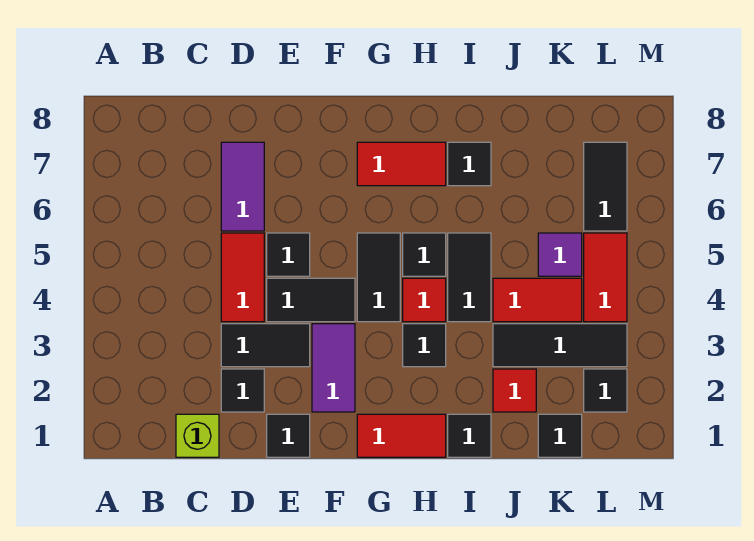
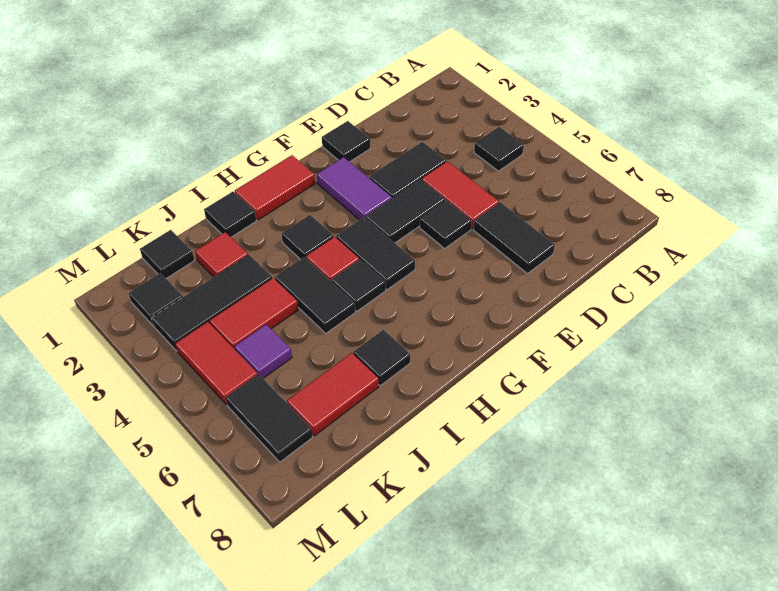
lime brick C1 level 1 -> none
black tile D2 level 1 -> black tile B4 level 1
purple tile D6:D7 level 1 -> black tile D6:D7 level 1
red tile G7:H7 level 1 -> red tile J7:K7 level 1

